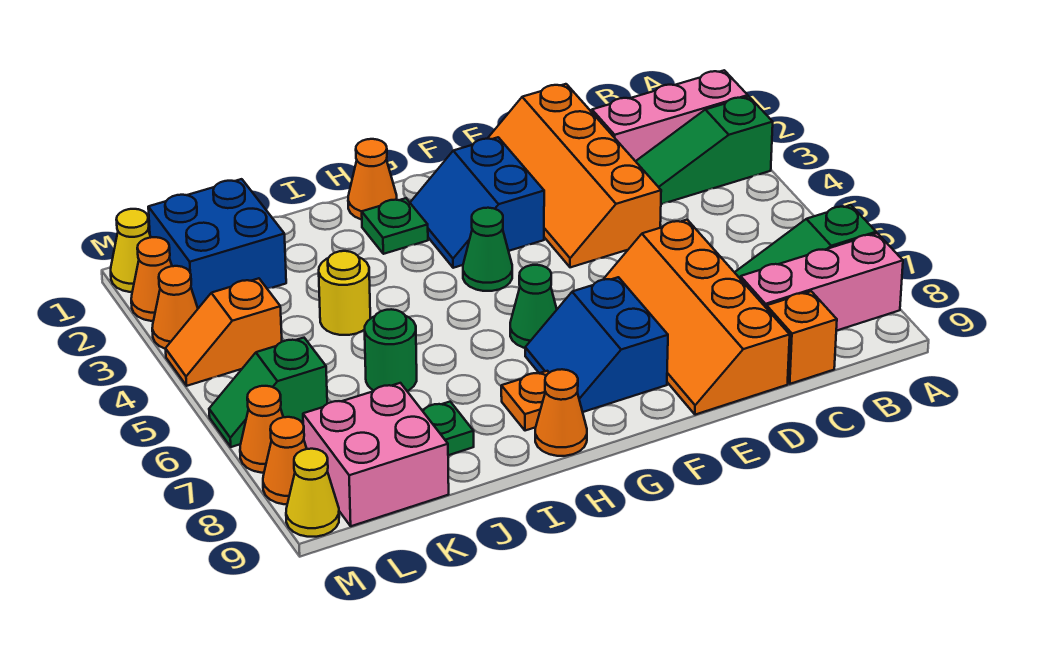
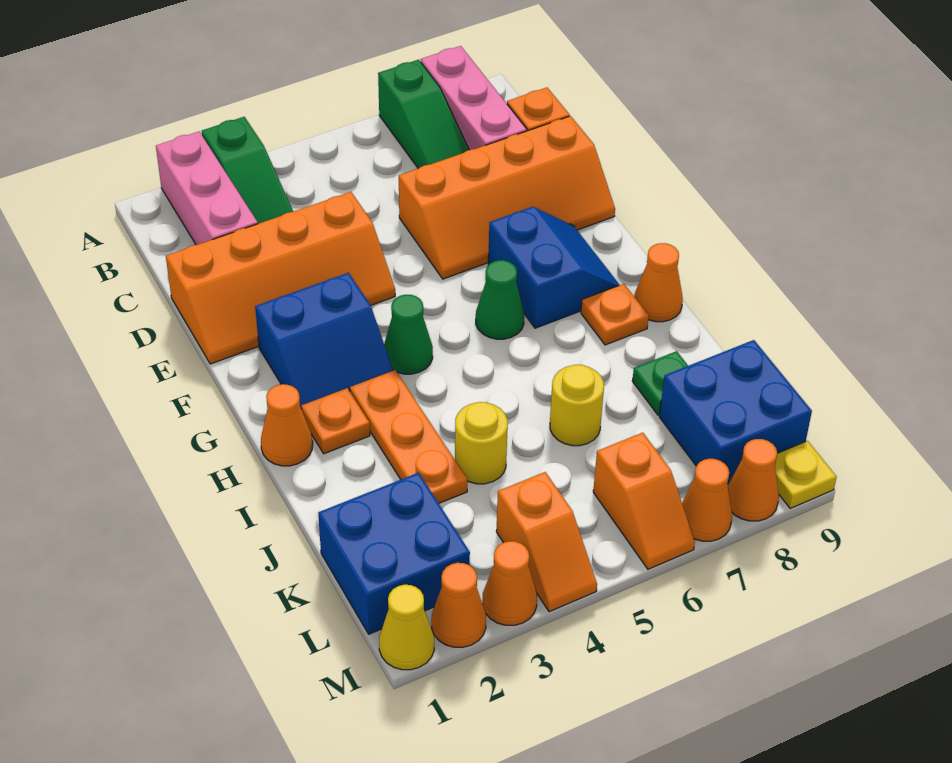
blue slope F7:G8 level 1 top F -> blue slope F7:G8 level 1 top 7
green plate H2 level 1 -> orange plate H2 level 1
none -> orange plate H3:J3 level 1
green round brick J6 level 1 -> yellow round brick J6 level 1
pink brick K8:L9 level 1 -> blue brick K8:L9 level 1
green slope L6:M6 level 1 top L -> orange slope L6:M6 level 1 top L
yellow cone M9 level 1 -> yellow plate M9 level 1

